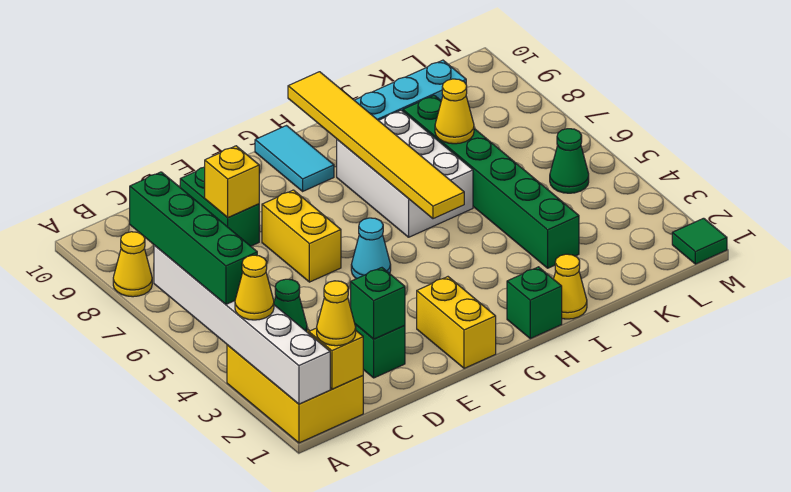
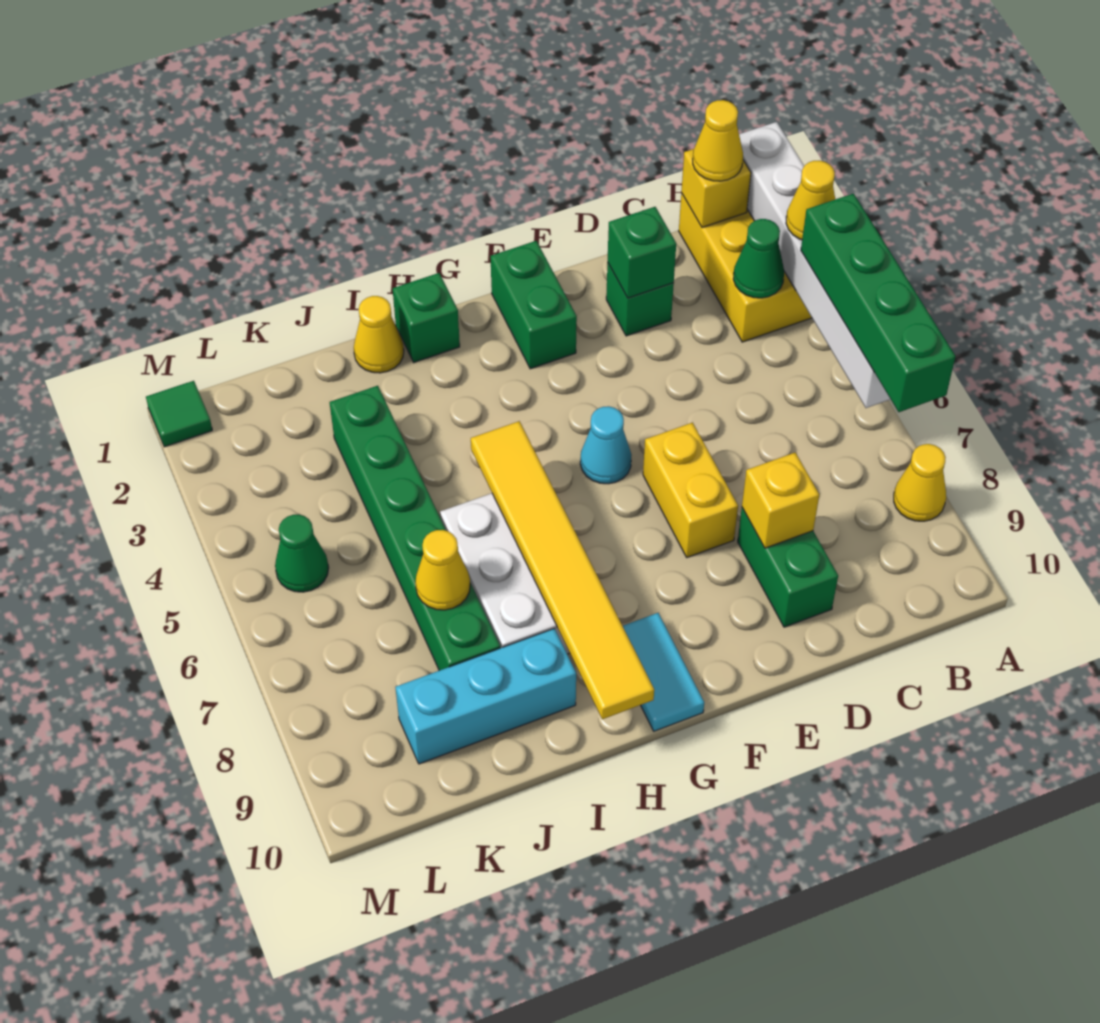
yellow brick F1:F2 level 1 -> green brick F1:F2 level 1

